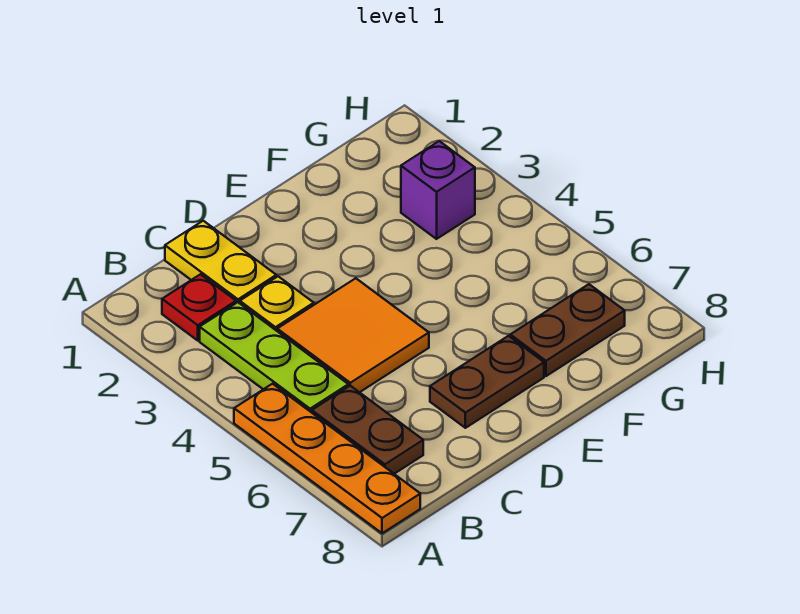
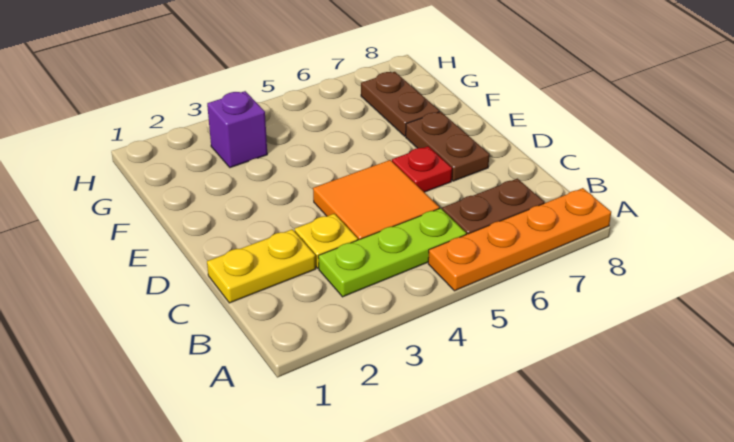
red plate B2 level 1 -> red plate D6 level 1

